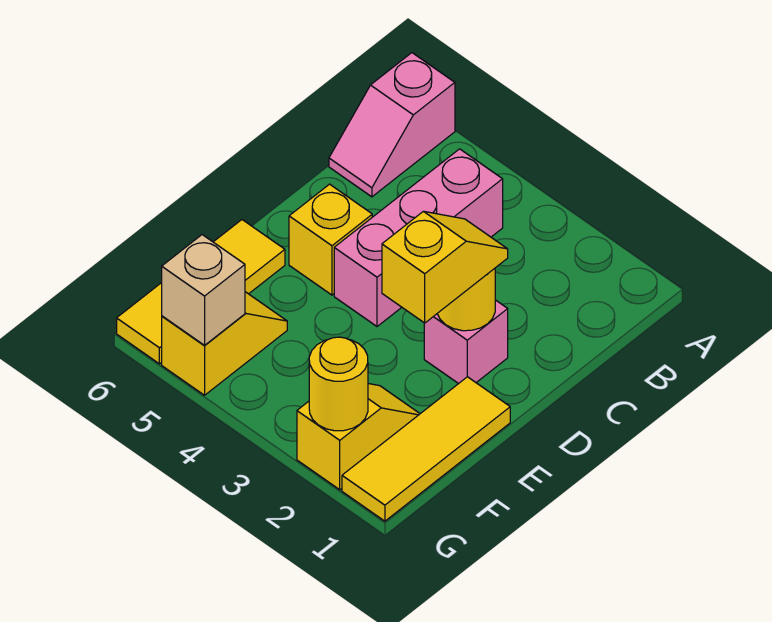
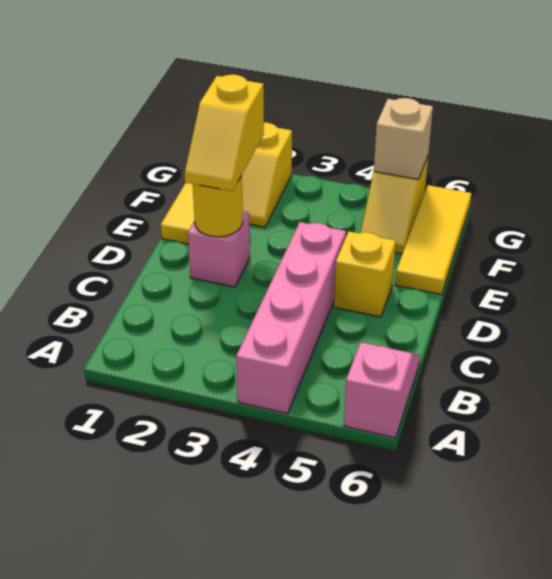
pink brick B4:D4 level 1 -> pink brick A4:D4 level 1
yellow round brick G2 level 2 -> none

